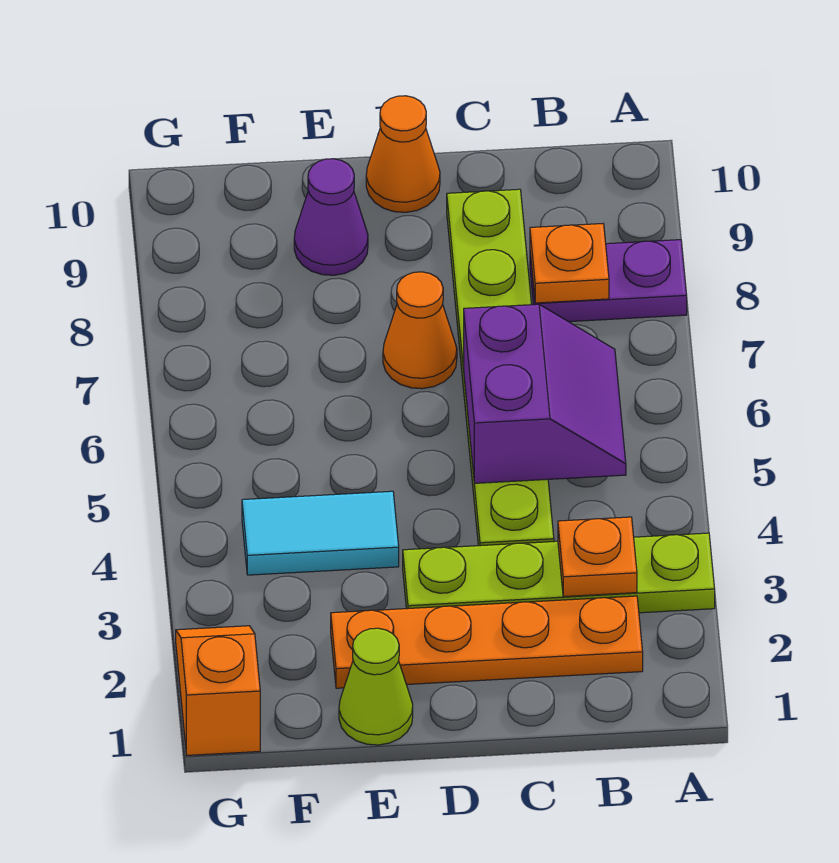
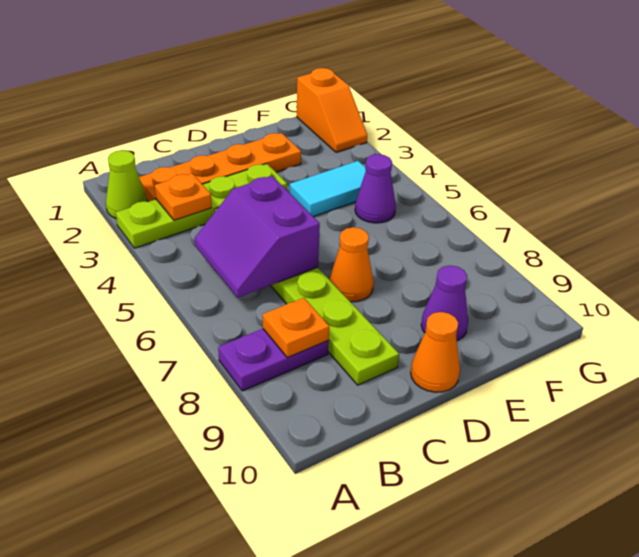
lime cone E1 level 1 -> lime cone A2 level 1
none -> purple cone F5 level 1

